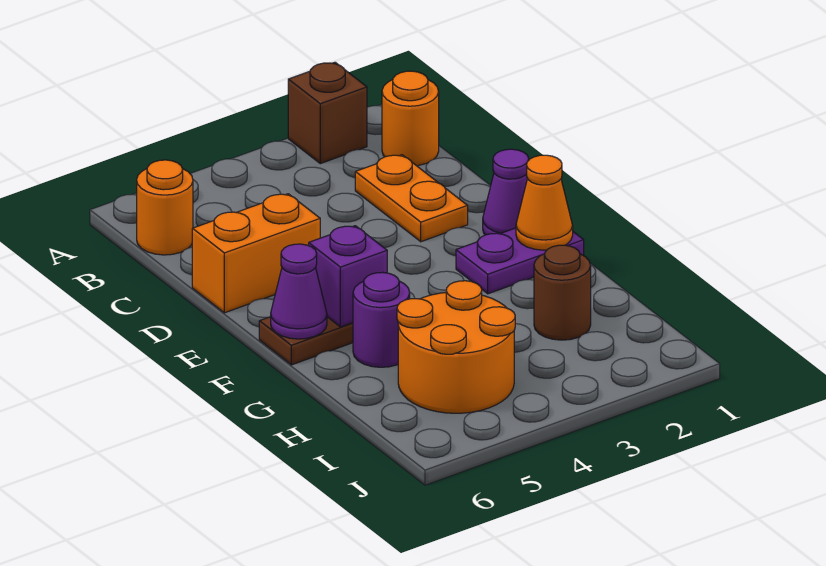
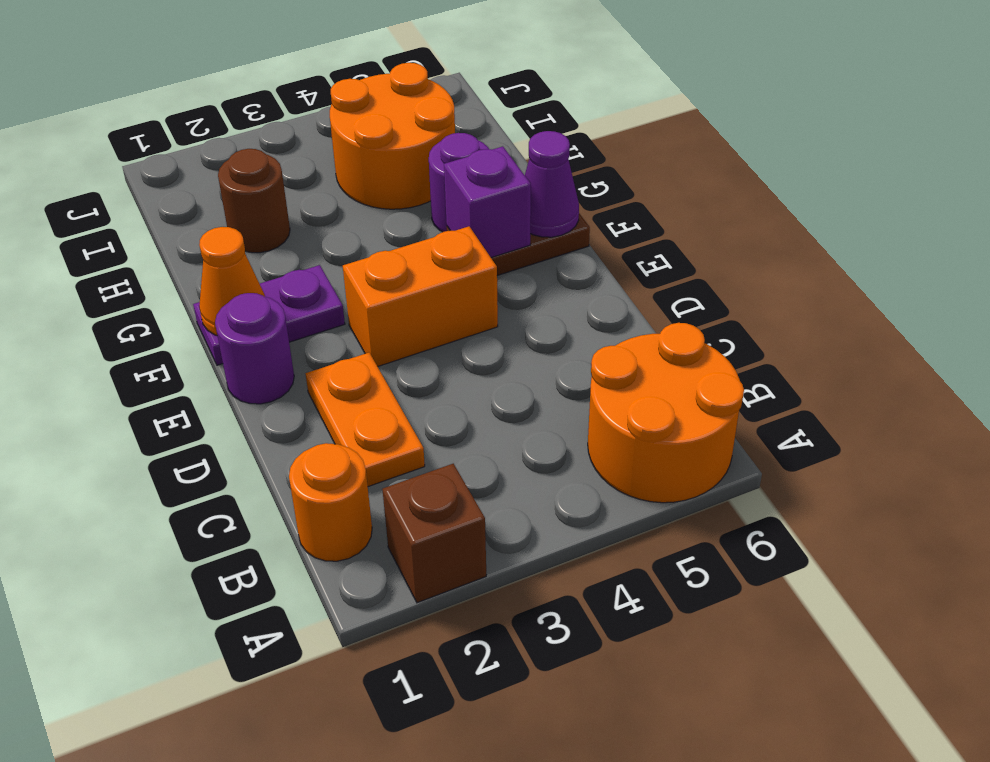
orange round brick B6 level 1 -> orange round brick A5:B6 level 1
orange brick D5:D6 level 1 -> orange brick E3:E4 level 1
purple cone E1 level 1 -> purple round brick E1 level 1

